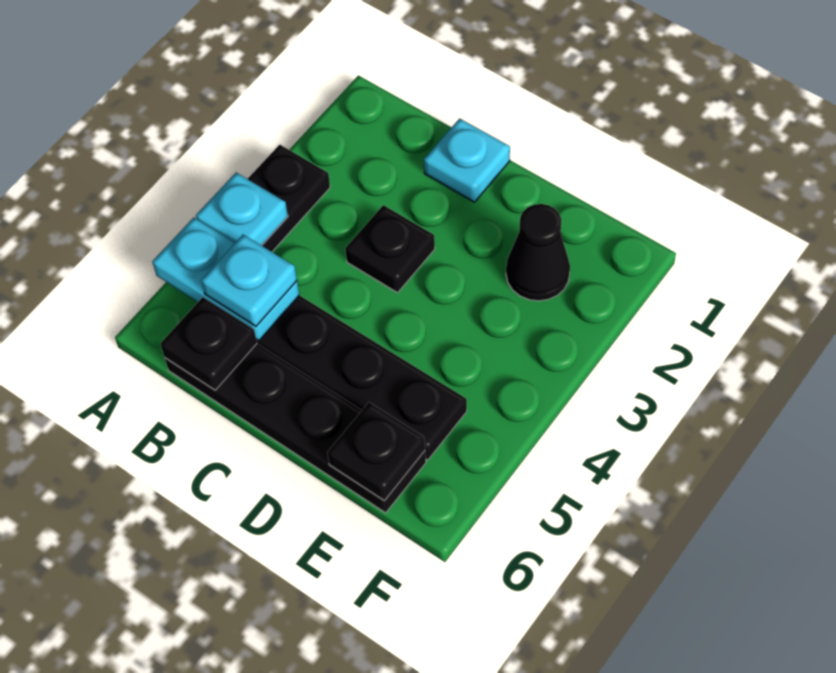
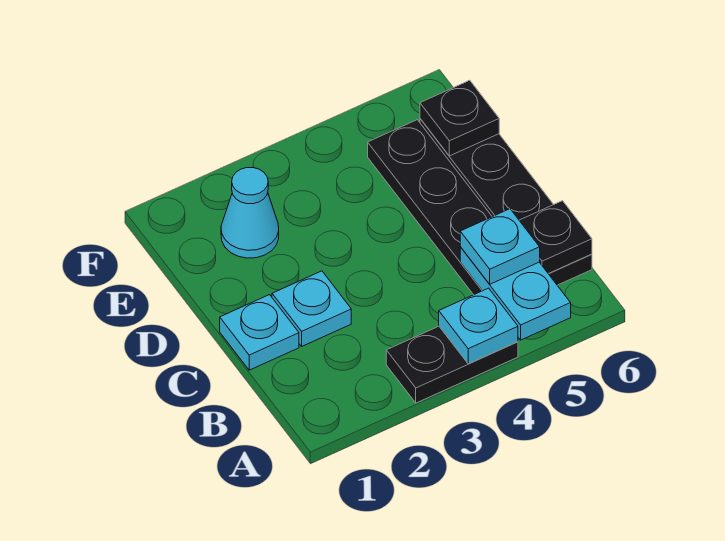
none -> cyan plate C2 level 1
black plate C3 level 1 -> none
black cone E2 level 1 -> cyan cone E2 level 1

